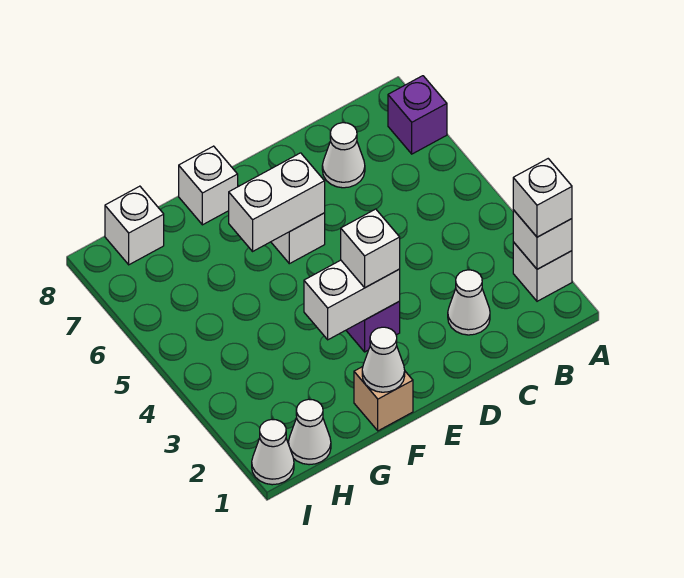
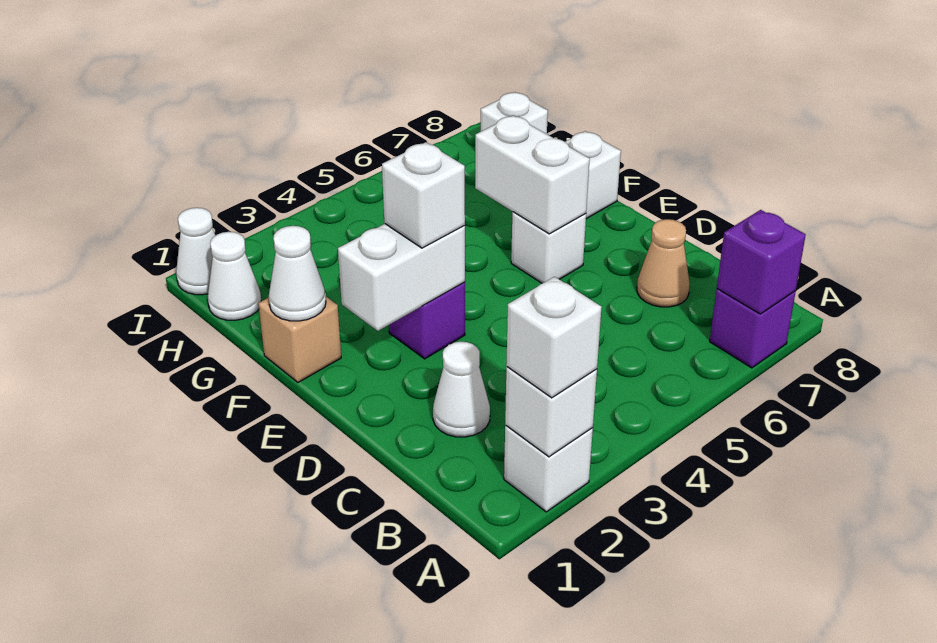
none -> purple brick A7 level 2
white cone C7 level 1 -> tan cone C7 level 1
white brick E3:F3 level 2 -> white brick E2:E3 level 2

